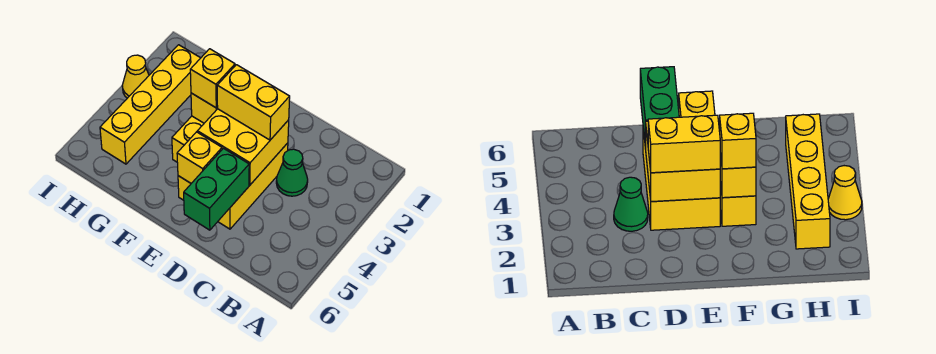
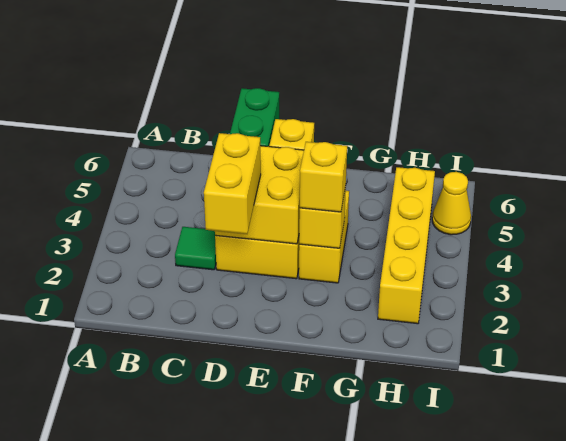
green cone C3 level 1 -> green tile C3 level 1
yellow brick D3:E3 level 3 -> yellow brick D2:D3 level 3
yellow cone I3 level 1 -> yellow cone I5 level 1

